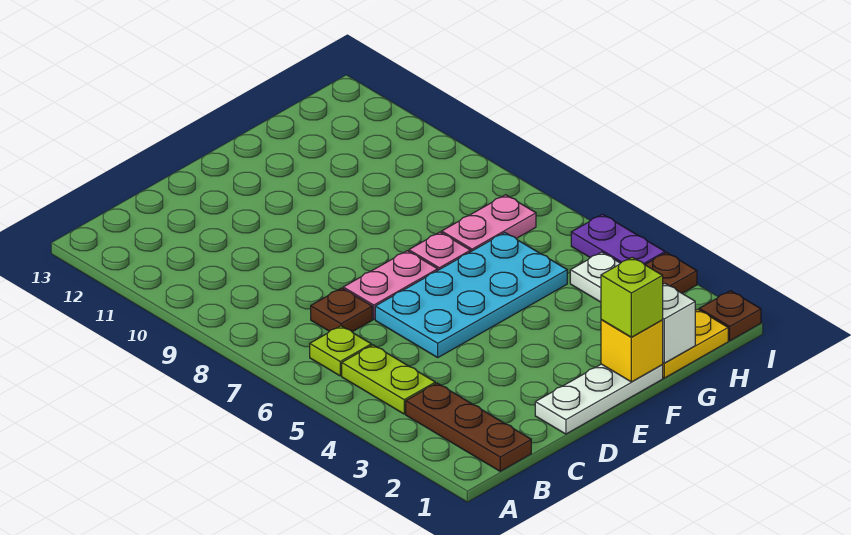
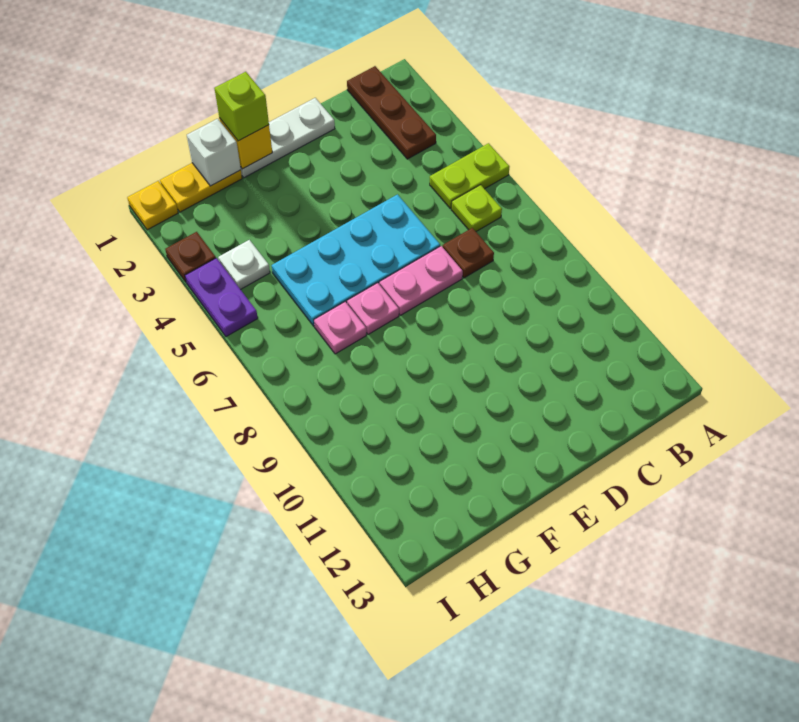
lime plate B4:B5 level 1 -> lime plate A5:B5 level 1
pink plate G7:H7 level 1 -> pink plate G7 level 1
brown plate I1 level 1 -> yellow plate I1 level 1

